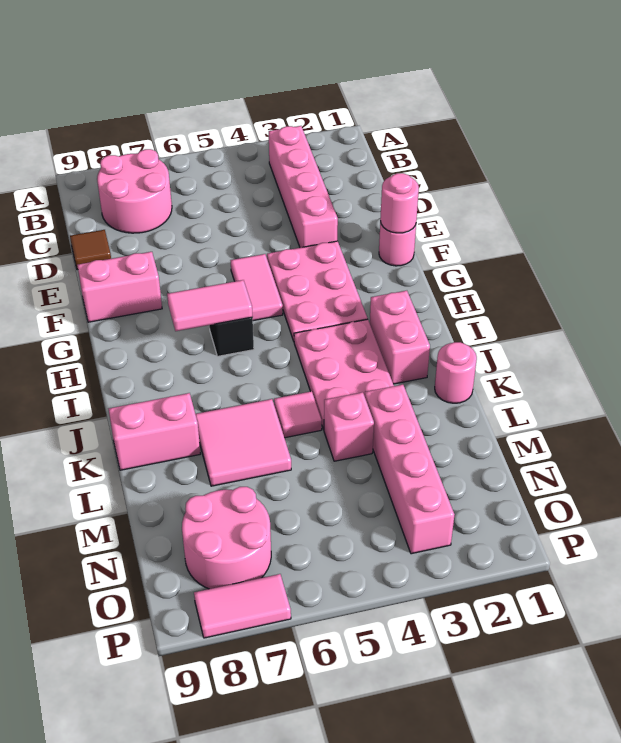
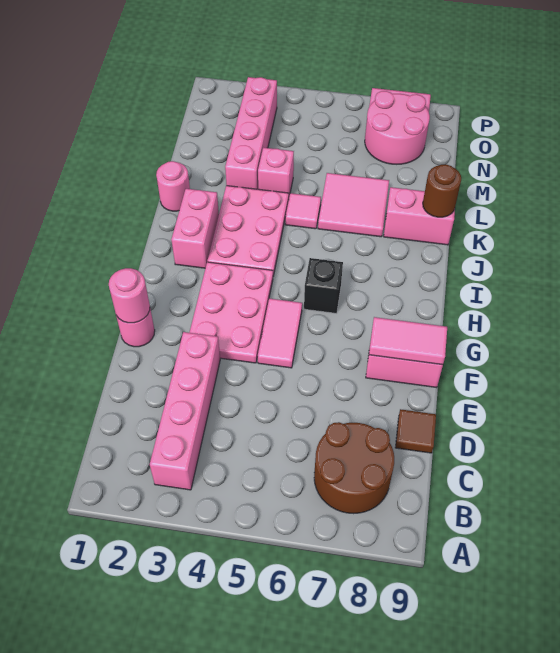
pink round brick B7:C8 level 1 -> brown round brick B7:C8 level 1
pink tile H6:H7 level 2 -> pink tile F8:F9 level 2
none -> brown round brick K9 level 2

